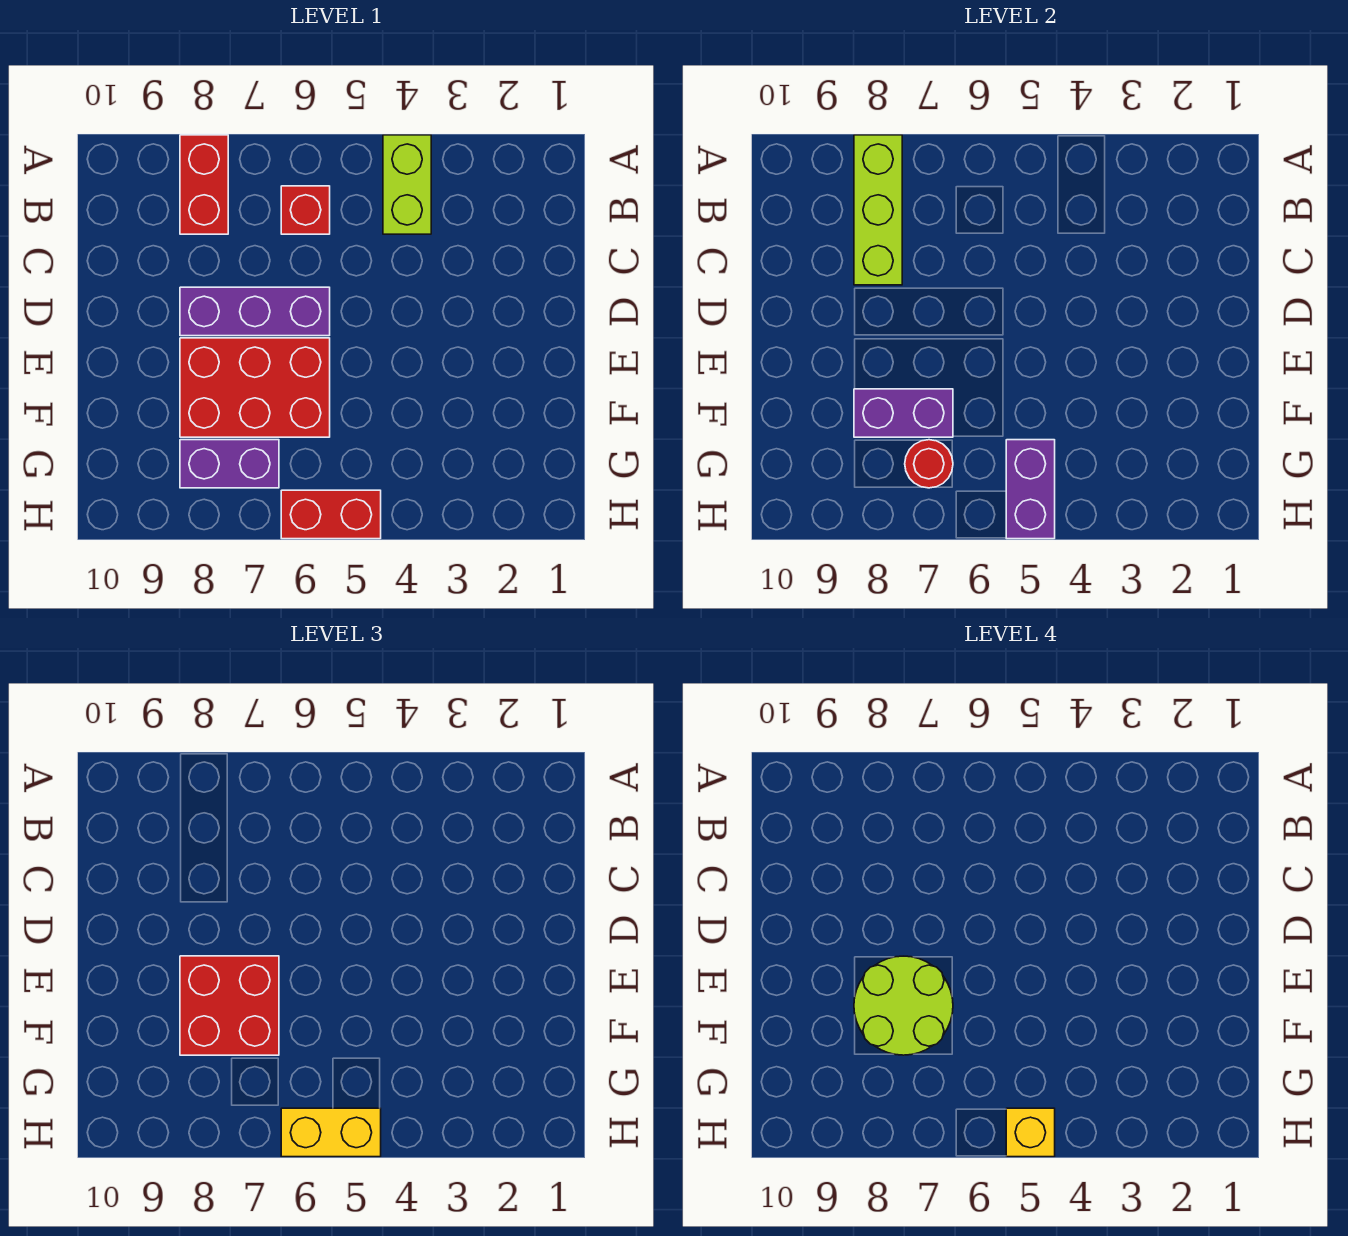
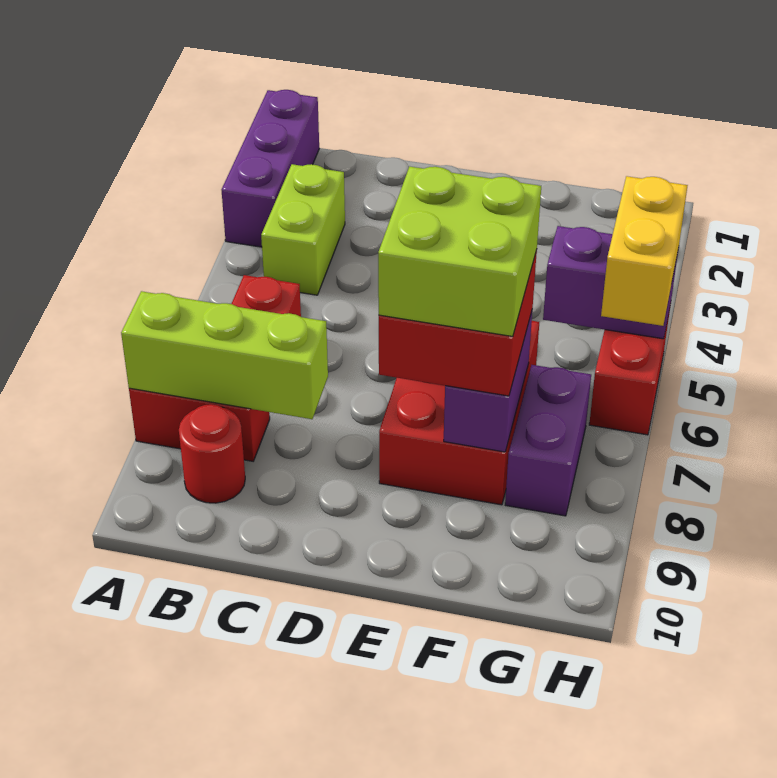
lime brick A4:B4 level 1 -> lime brick B3:B4 level 1
purple brick D6:D8 level 1 -> purple brick A1:A3 level 1
lime round brick E7:F8 level 4 -> lime brick E7:F8 level 4
red round brick G7 level 2 -> red round brick B9 level 1
yellow brick H5 level 4 -> none

